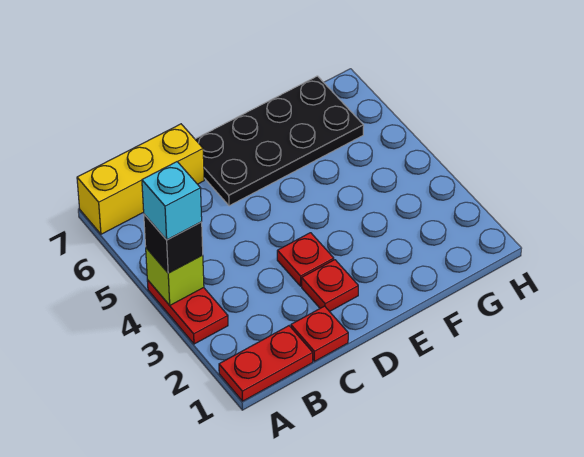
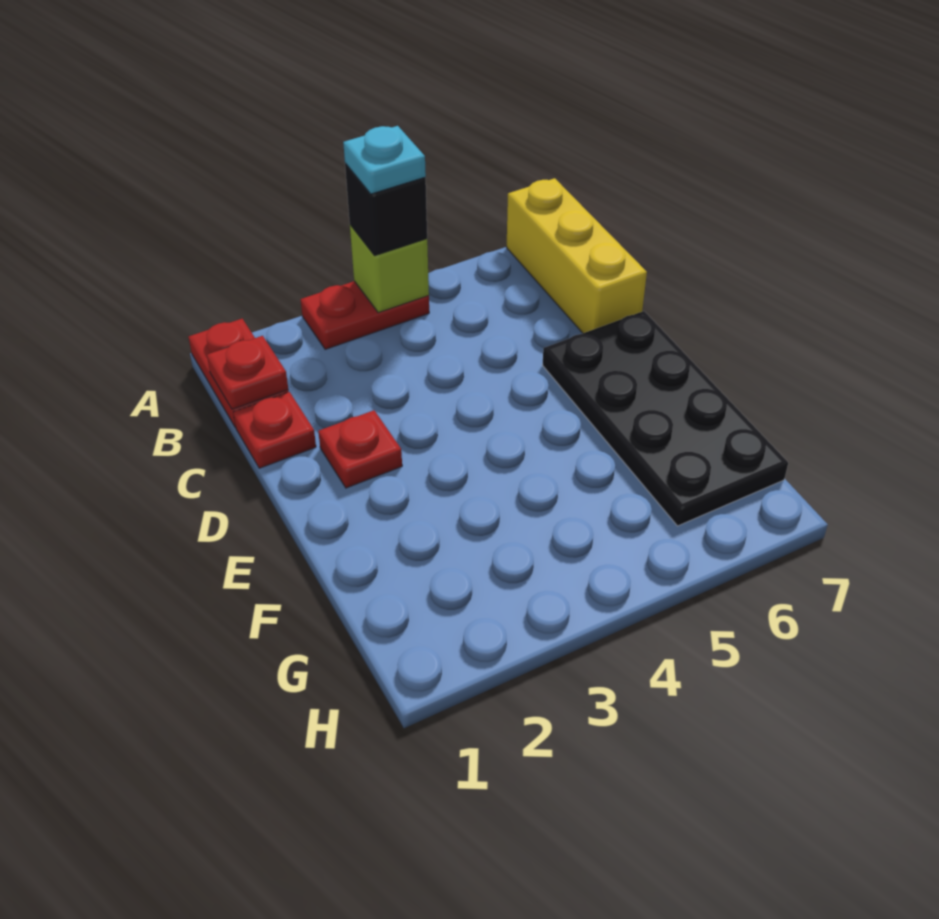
cyan brick A4 level 4 -> cyan plate A4 level 4
red plate D3 level 1 -> red plate B1 level 2

